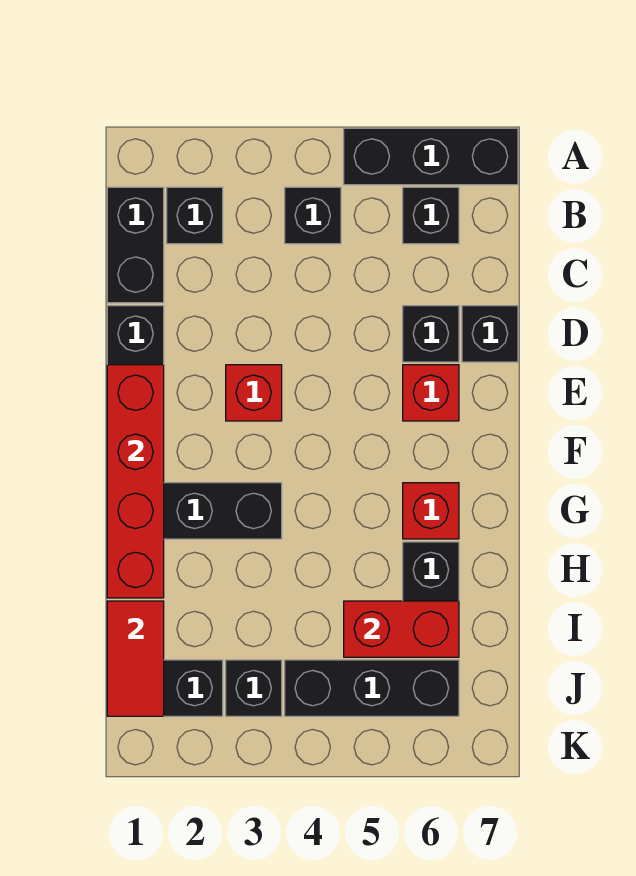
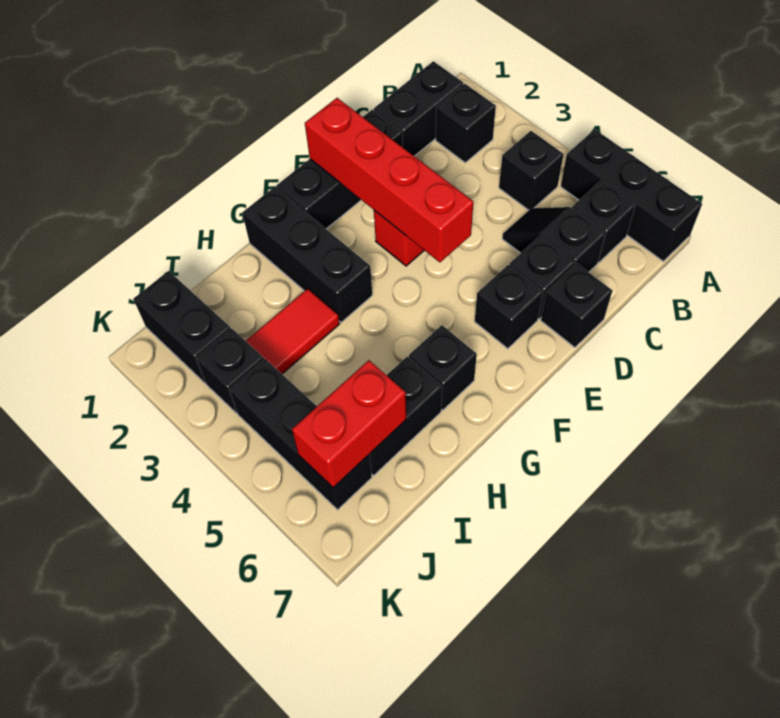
none -> black slope C5:C6 level 1 top 6
red brick E1:H1 level 2 -> red brick E1:E4 level 2
red brick E6 level 1 -> black brick E6 level 1
red brick G6 level 1 -> black brick G6 level 1
red tile I1:J1 level 2 -> red tile H3:I3 level 1
red brick I5:I6 level 2 -> red brick I6:J6 level 2

